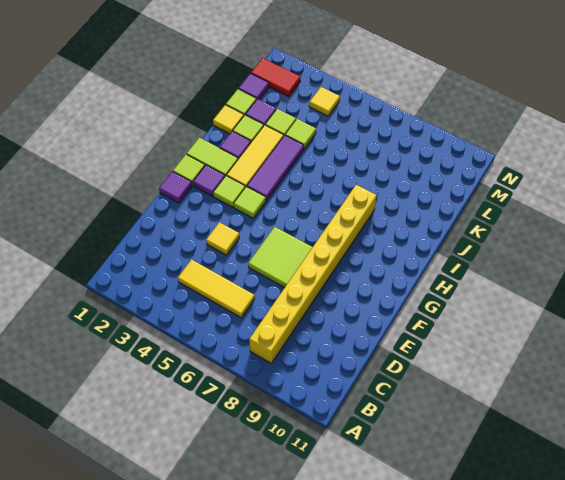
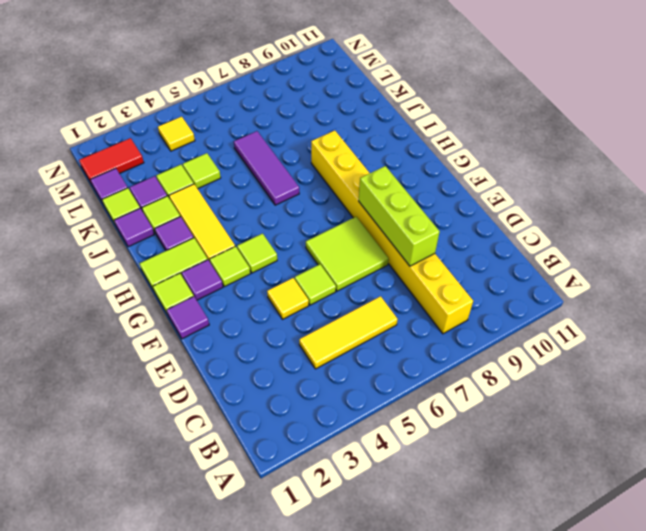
none -> lime brick D8:F8 level 2
none -> lime tile E5 level 1
purple tile H4:J4 level 1 -> purple tile I6:K6 level 1
yellow tile J1 level 1 -> purple tile J1 level 1

